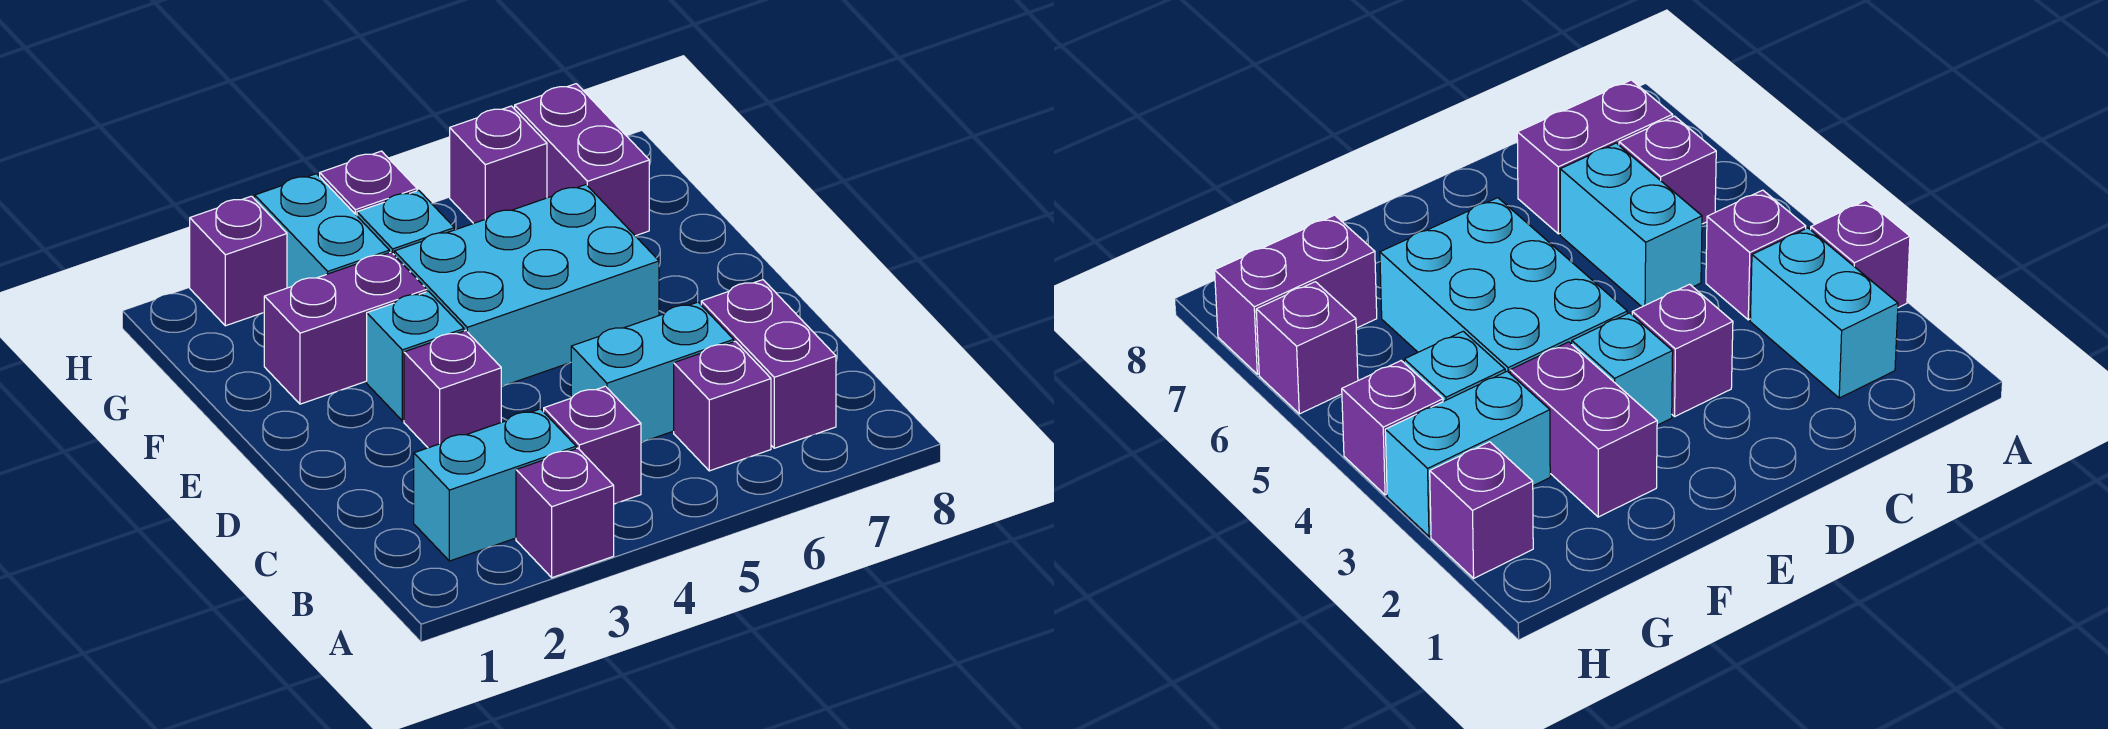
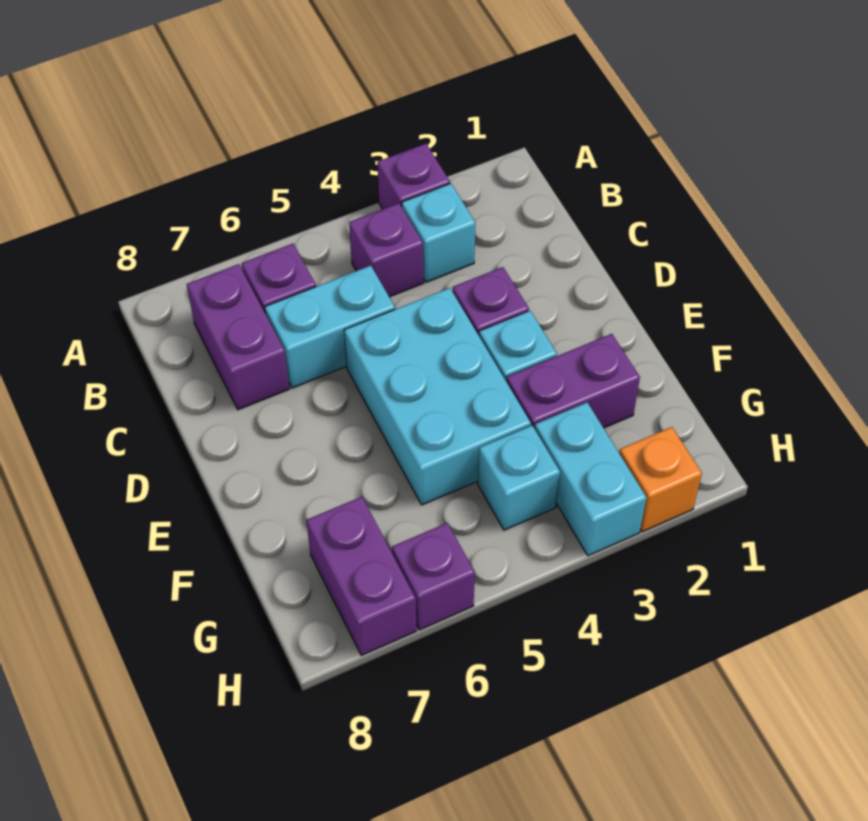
cyan brick B2:B3 level 1 -> cyan brick B3 level 1
cyan brick E4:F6 level 1 -> cyan brick D4:F5 level 1
purple brick H2 level 1 -> orange brick H2 level 1
purple brick H4 level 1 -> none

